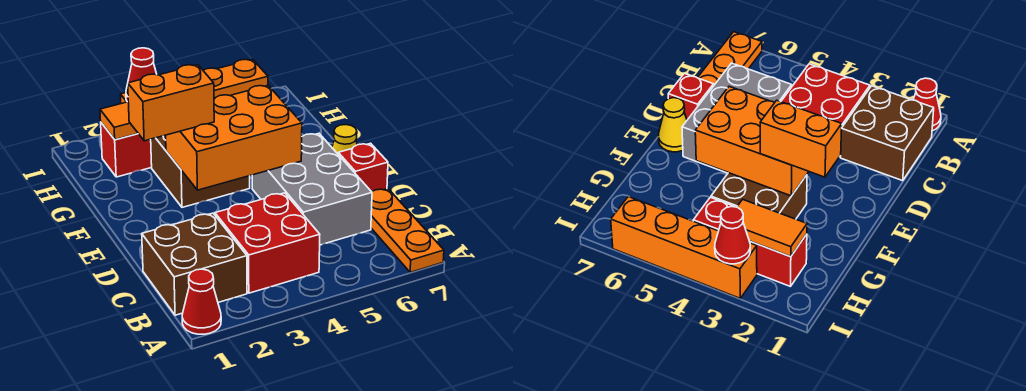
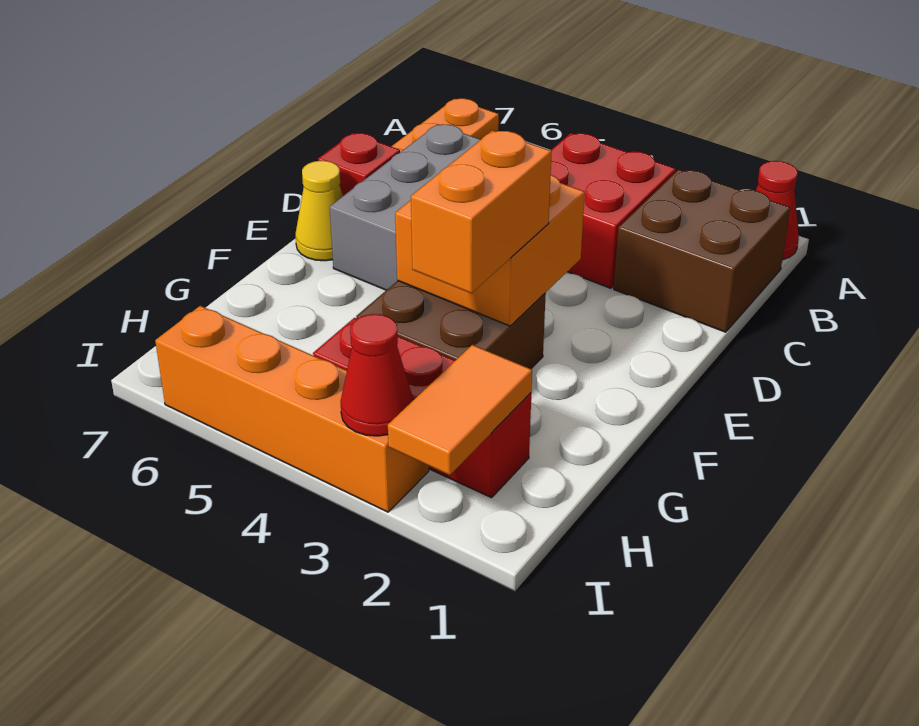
orange brick E3:F5 level 2 -> orange brick E3:F4 level 2
orange brick F2:F3 level 3 -> orange brick F3:G3 level 3
orange tile H2:H3 level 2 -> orange tile H2:I2 level 2

